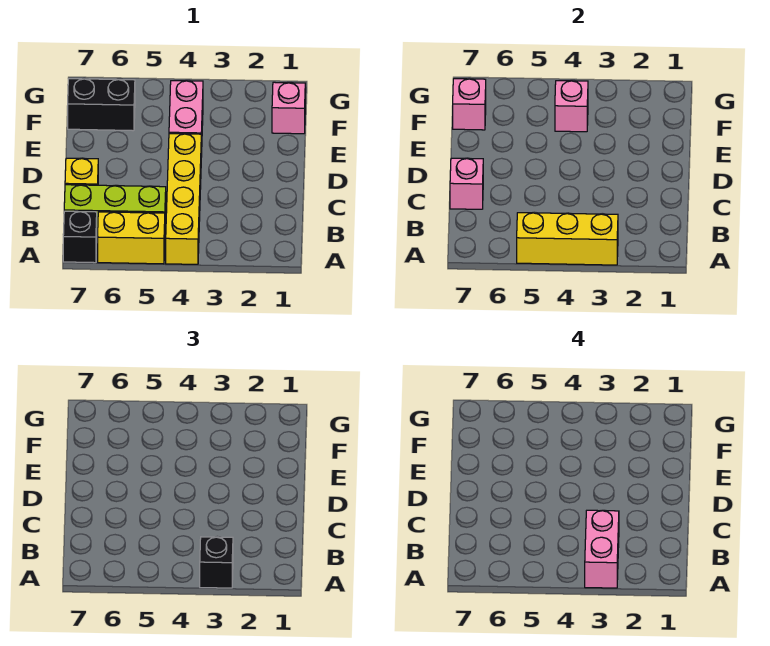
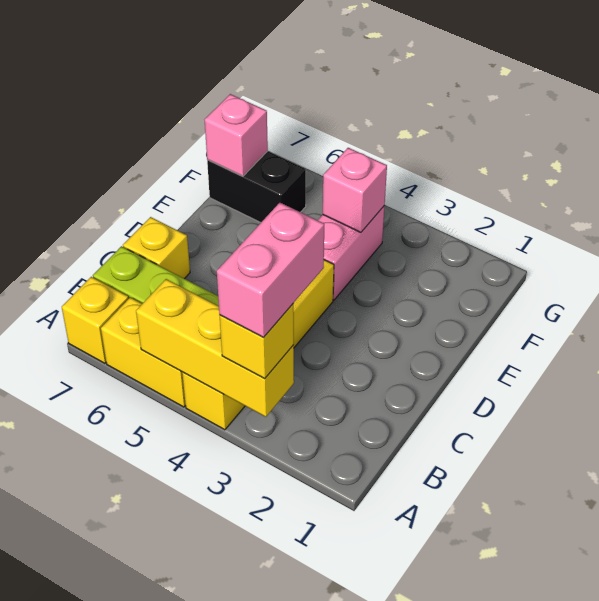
black brick A3 level 3 -> yellow brick A3 level 3
black brick A7 level 1 -> yellow brick A7 level 1
pink brick C7 level 2 -> none
pink brick F1 level 1 -> none

